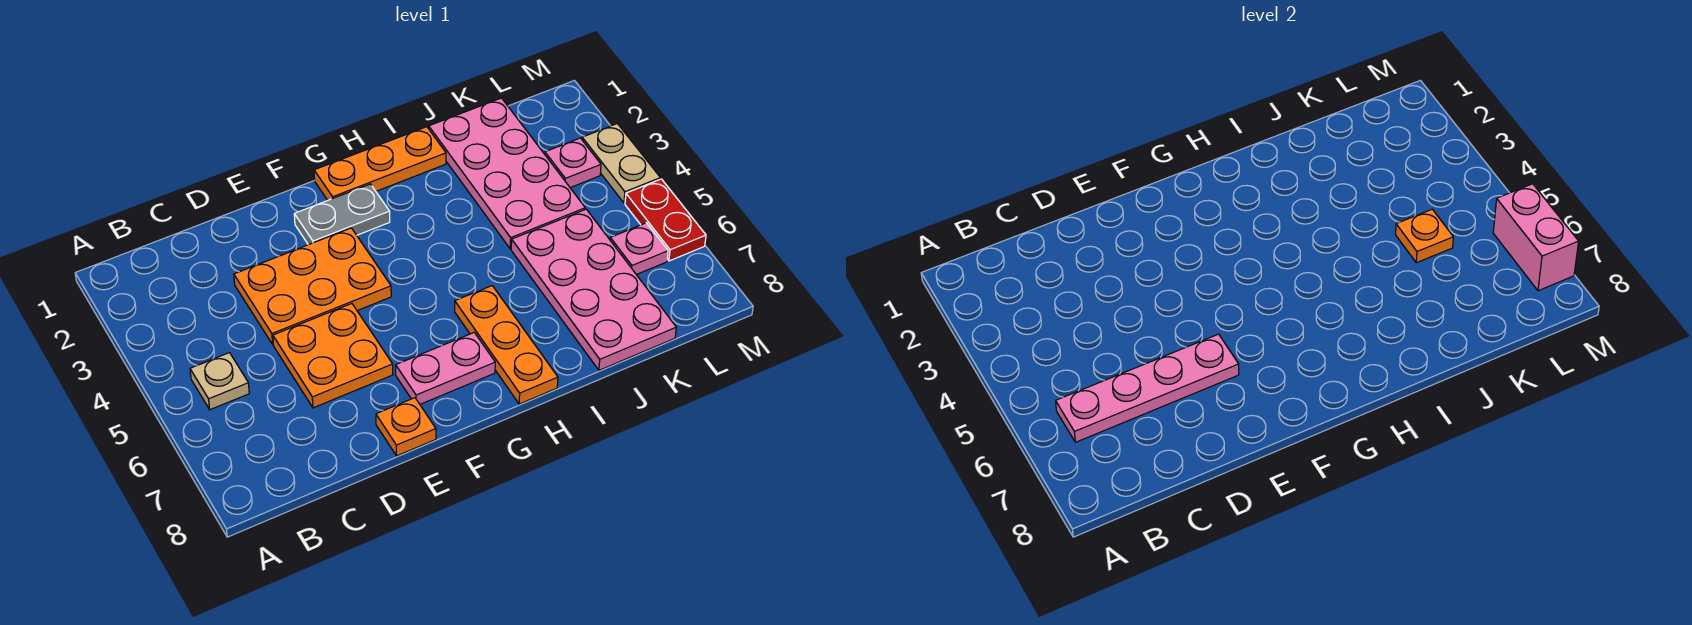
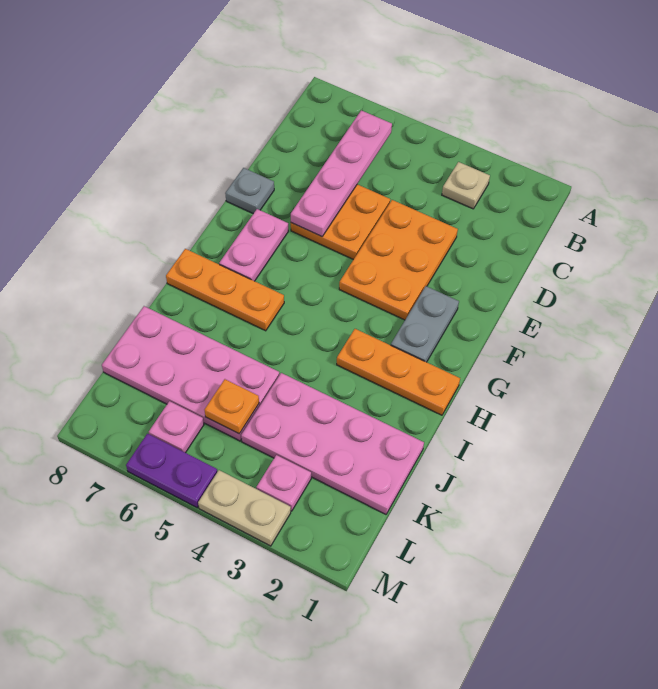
tan plate B5 level 1 -> tan plate B3 level 1
orange plate E8 level 1 -> grey plate E8 level 1
orange plate G1:I1 level 1 -> orange plate H1:H3 level 1
red plate M5:M6 level 1 -> purple plate M5:M6 level 1
pink brick M6:M7 level 2 -> none

